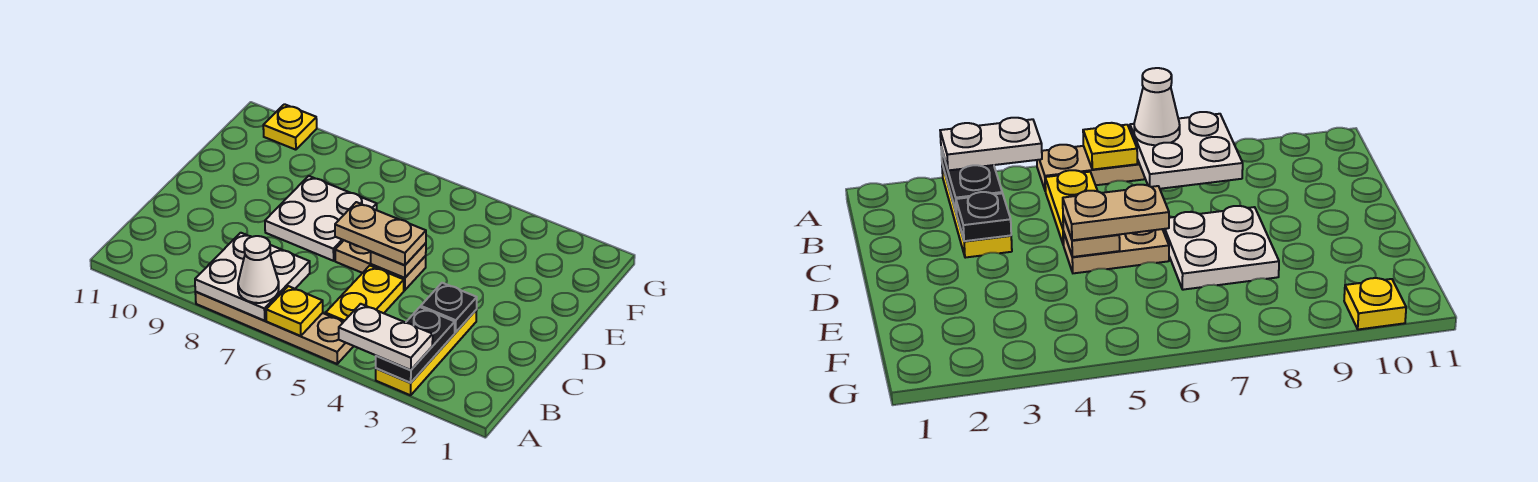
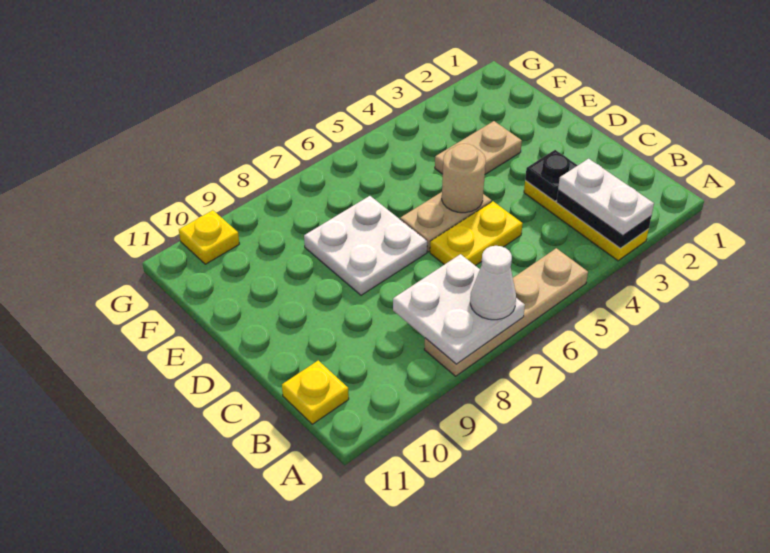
white plate A3:A4 level 3 -> white plate A3:B3 level 3
yellow plate A6 level 2 -> yellow plate B11 level 1
yellow plate B5:C5 level 1 -> yellow plate C5:C6 level 1
tan plate D5 level 2 -> tan round brick D5 level 2
tan plate D5:D6 level 3 -> tan plate E3:E4 level 1

